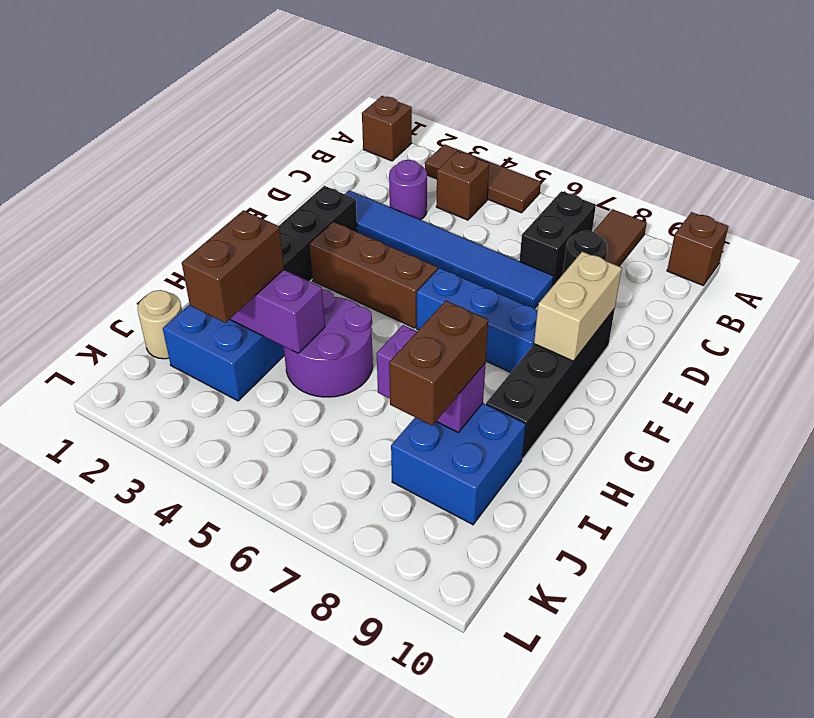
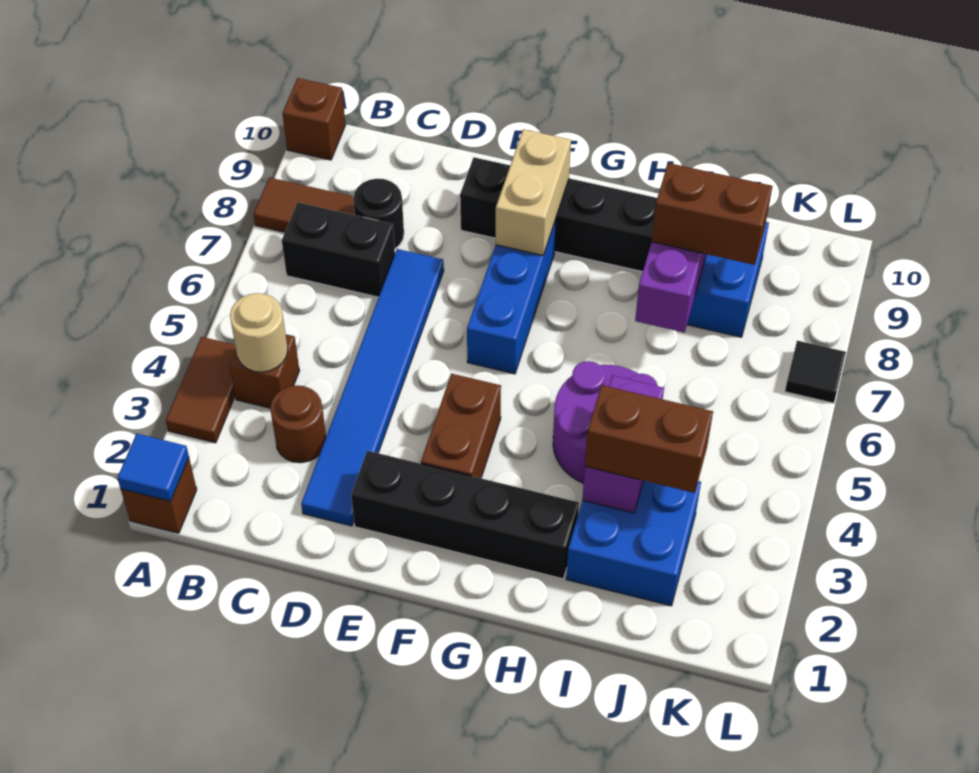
none -> blue tile A1 level 2
brown tile A3:A5 level 1 -> brown tile A3:A4 level 1
purple round brick C3 level 1 -> brown round brick C3 level 1
tan brick E9:F9 level 2 -> tan brick F8:F9 level 2
brown brick F3:F5 level 1 -> brown brick F3:F4 level 1
tan round brick J1 level 1 -> tan round brick B4 level 2
none -> black tile L7 level 1

